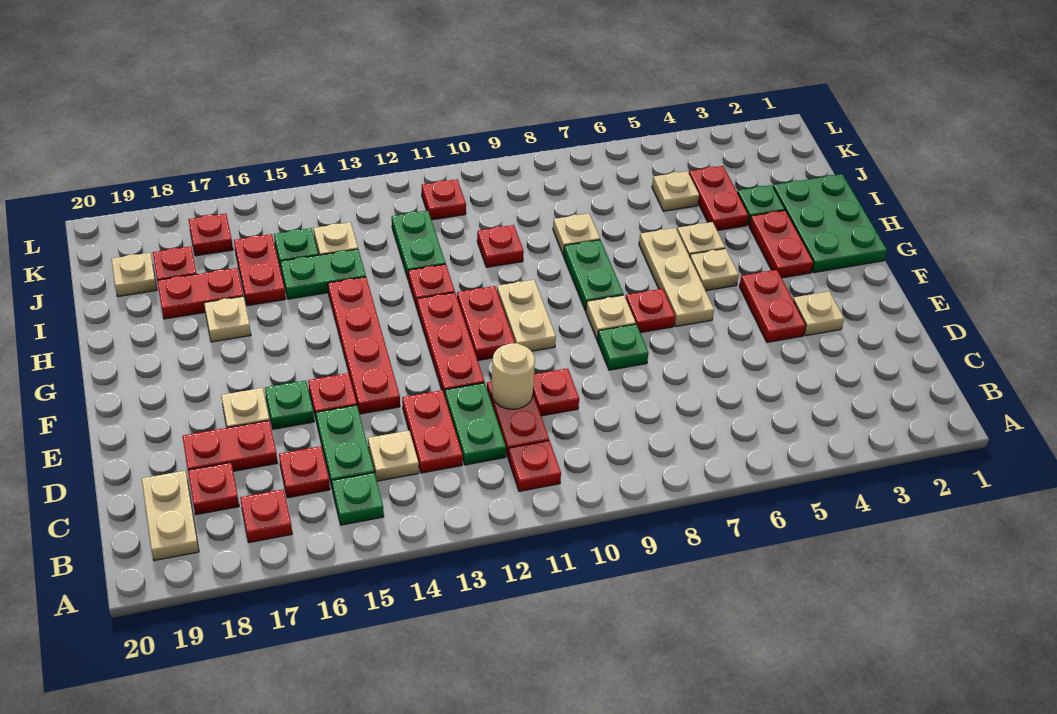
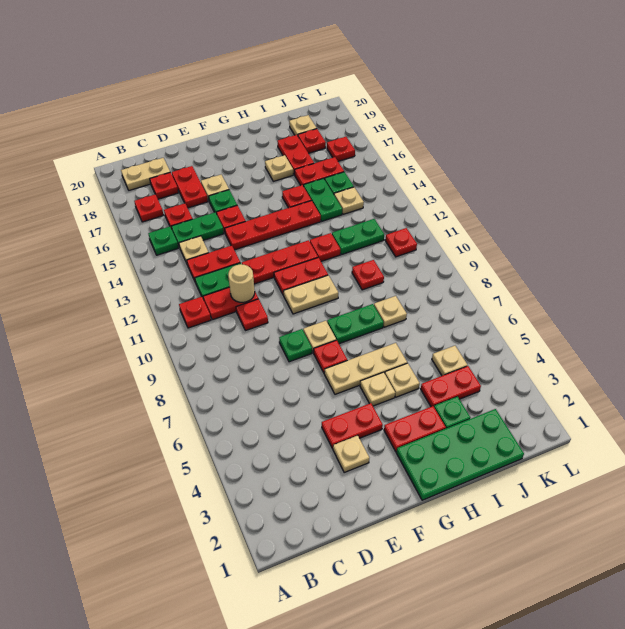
green plate G1:I2 level 1 -> green plate G1:J2 level 1
none -> red plate H15 level 1

